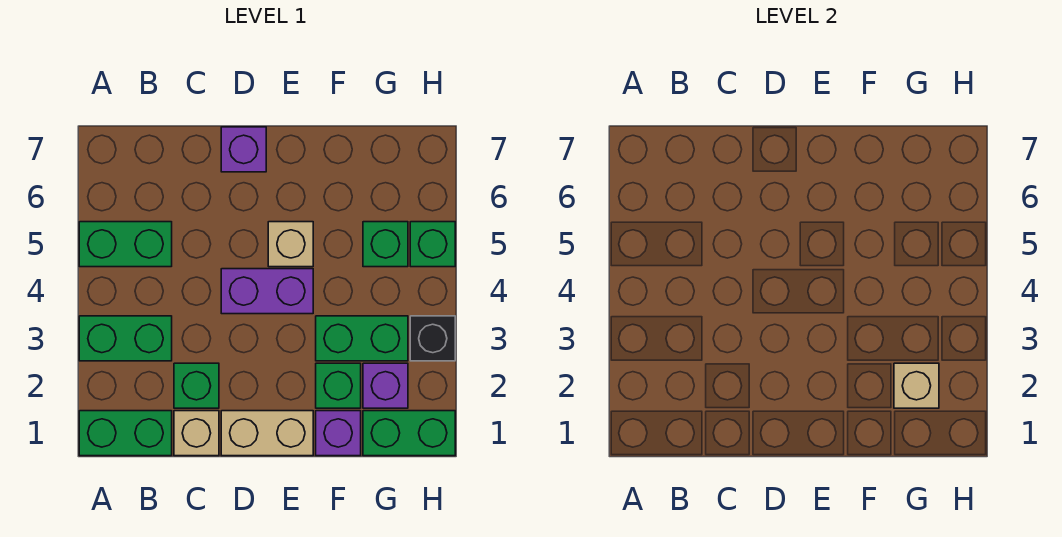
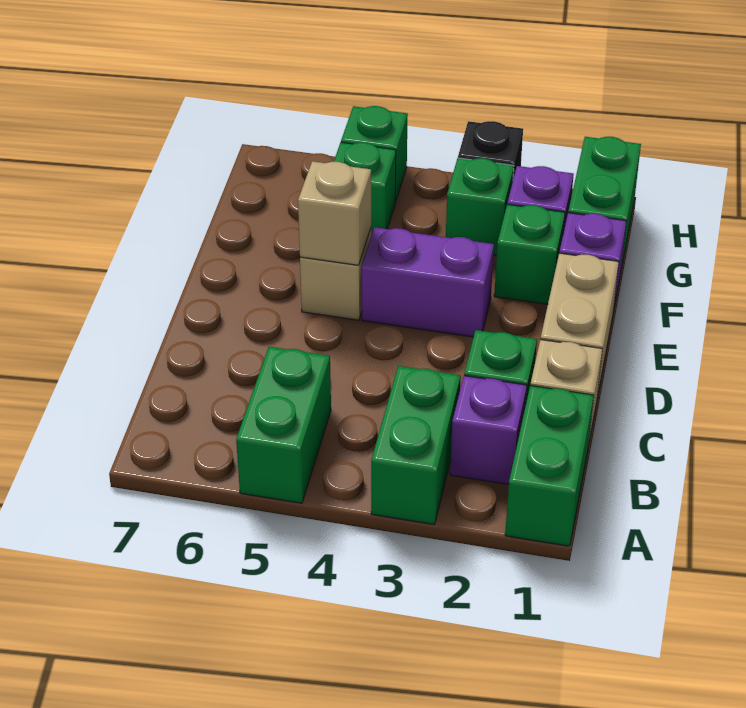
purple brick D4:E4 level 1 -> purple brick E3:E4 level 1
purple brick D7 level 1 -> purple brick B2 level 1
green brick F3:G3 level 1 -> green brick G3 level 1
tan brick G2 level 2 -> tan brick E5 level 2

